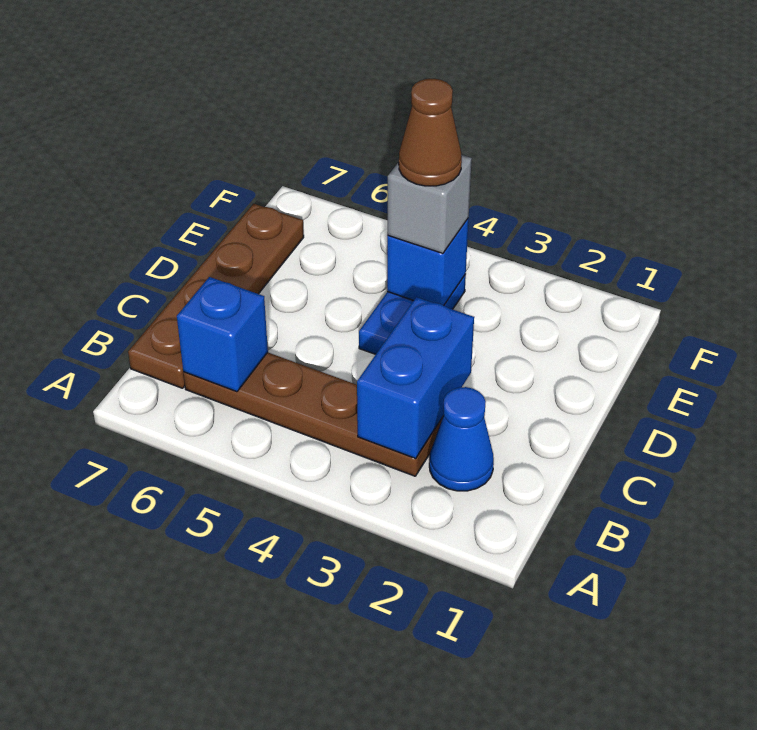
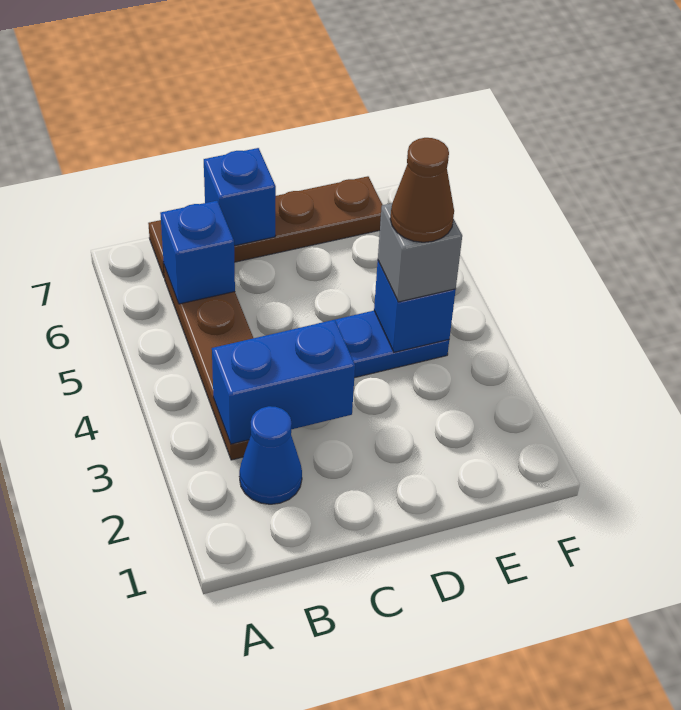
none -> blue brick C7 level 2

